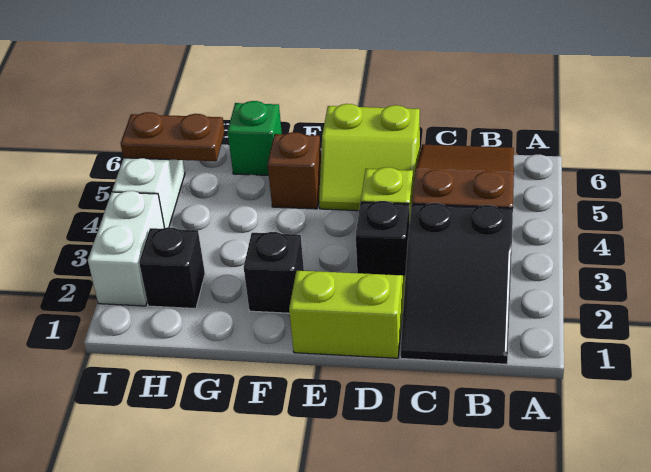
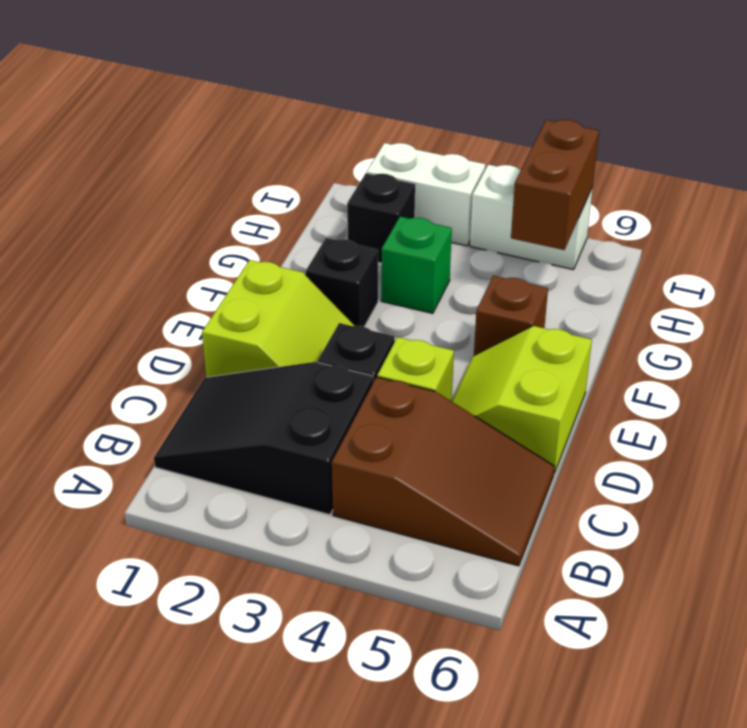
green brick G6 level 1 -> green brick G3 level 1
brown plate H5:I5 level 2 -> brown brick H5:I5 level 2

